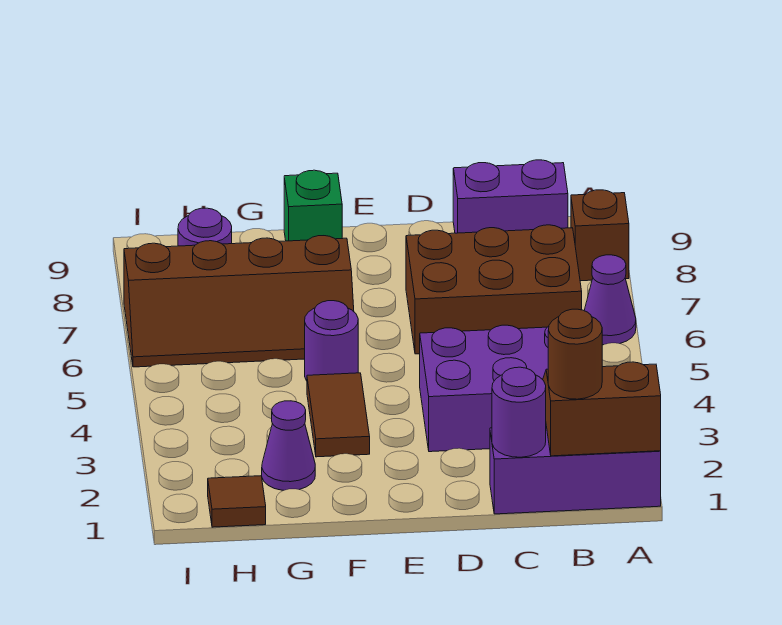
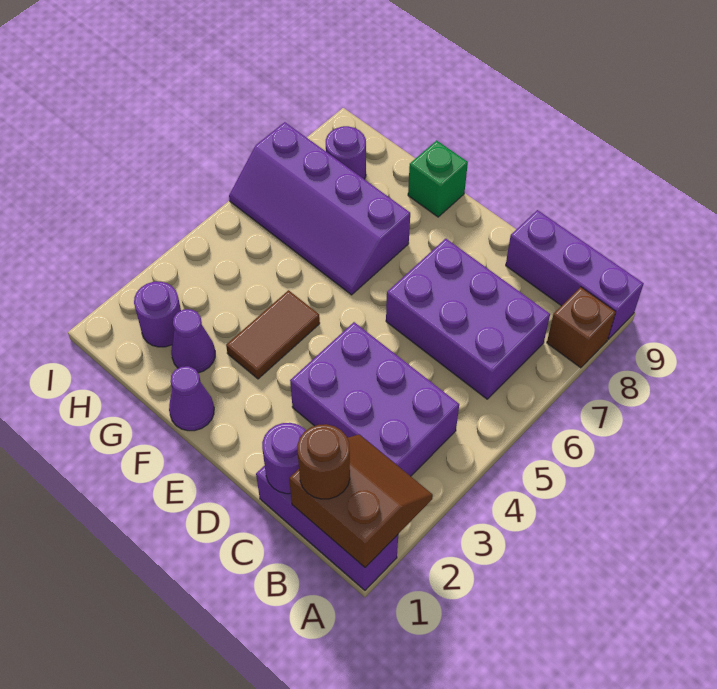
purple cone A6 level 1 -> purple cone F1 level 1
brown brick B6:D7 level 1 -> purple brick B6:D7 level 1
purple brick B9:C9 level 1 -> purple brick A9:C9 level 1
purple round brick F5 level 1 -> purple round brick H2 level 1
brown slope F6:I7 level 1 top 7 -> purple slope F6:I7 level 1 top 7
brown tile H1 level 1 -> none

